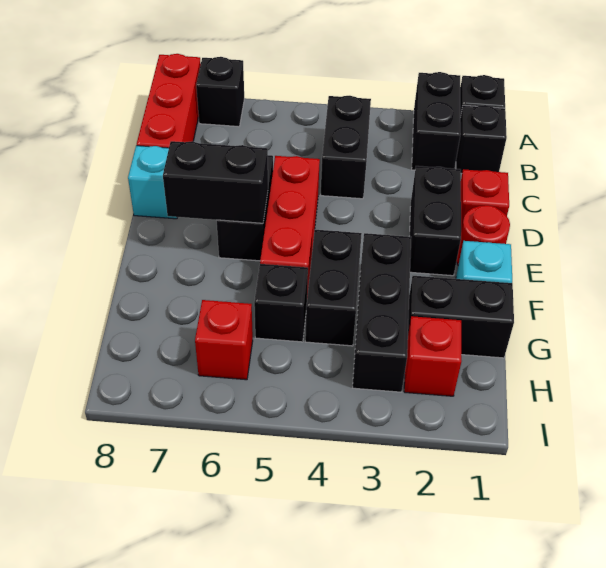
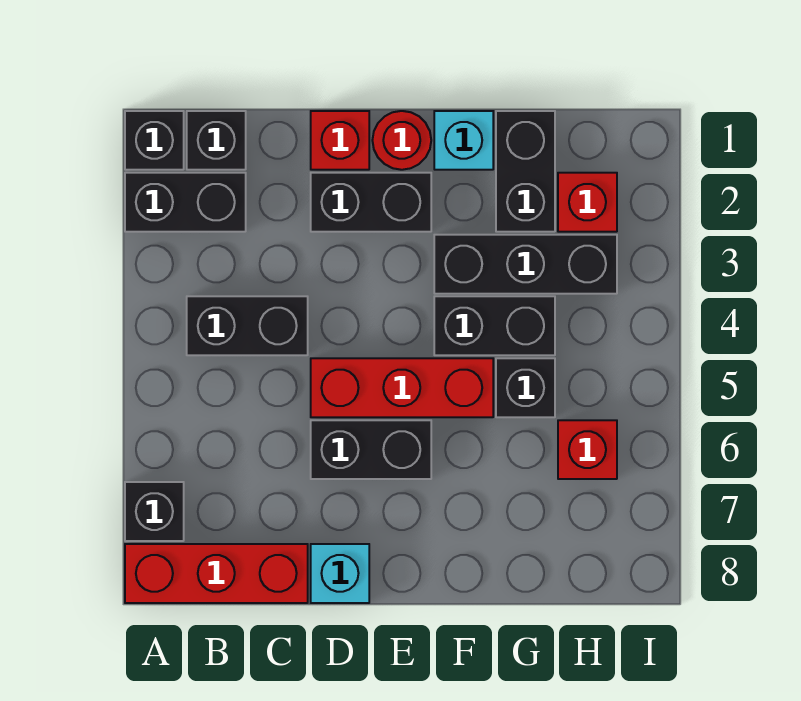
black brick E6:E7 level 2 -> none

